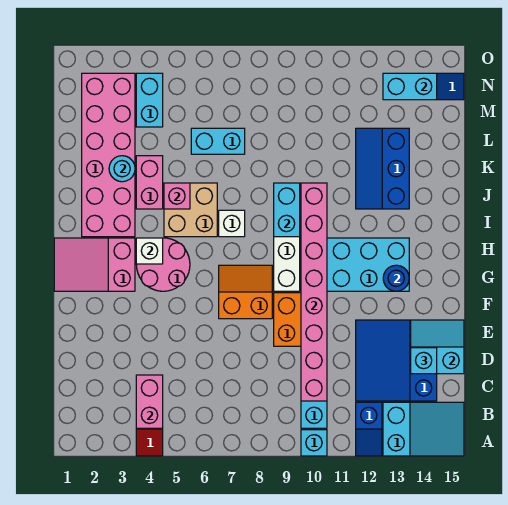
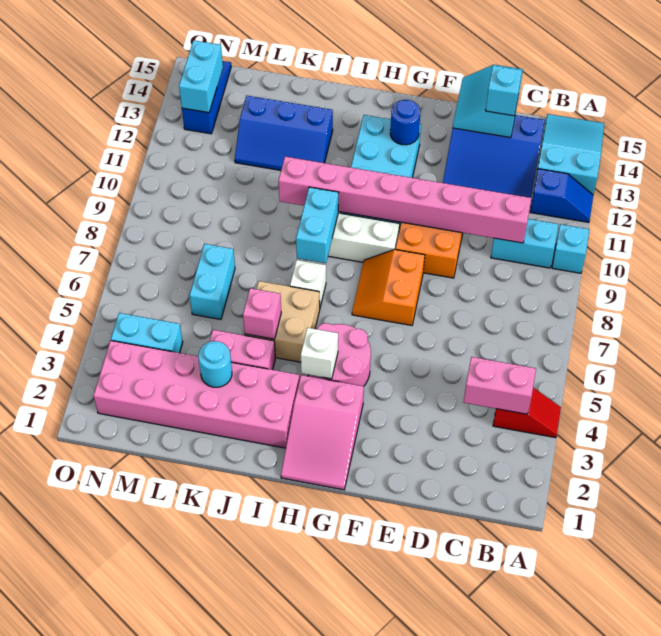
cyan brick I9:J9 level 2 -> cyan brick I8:I9 level 2

